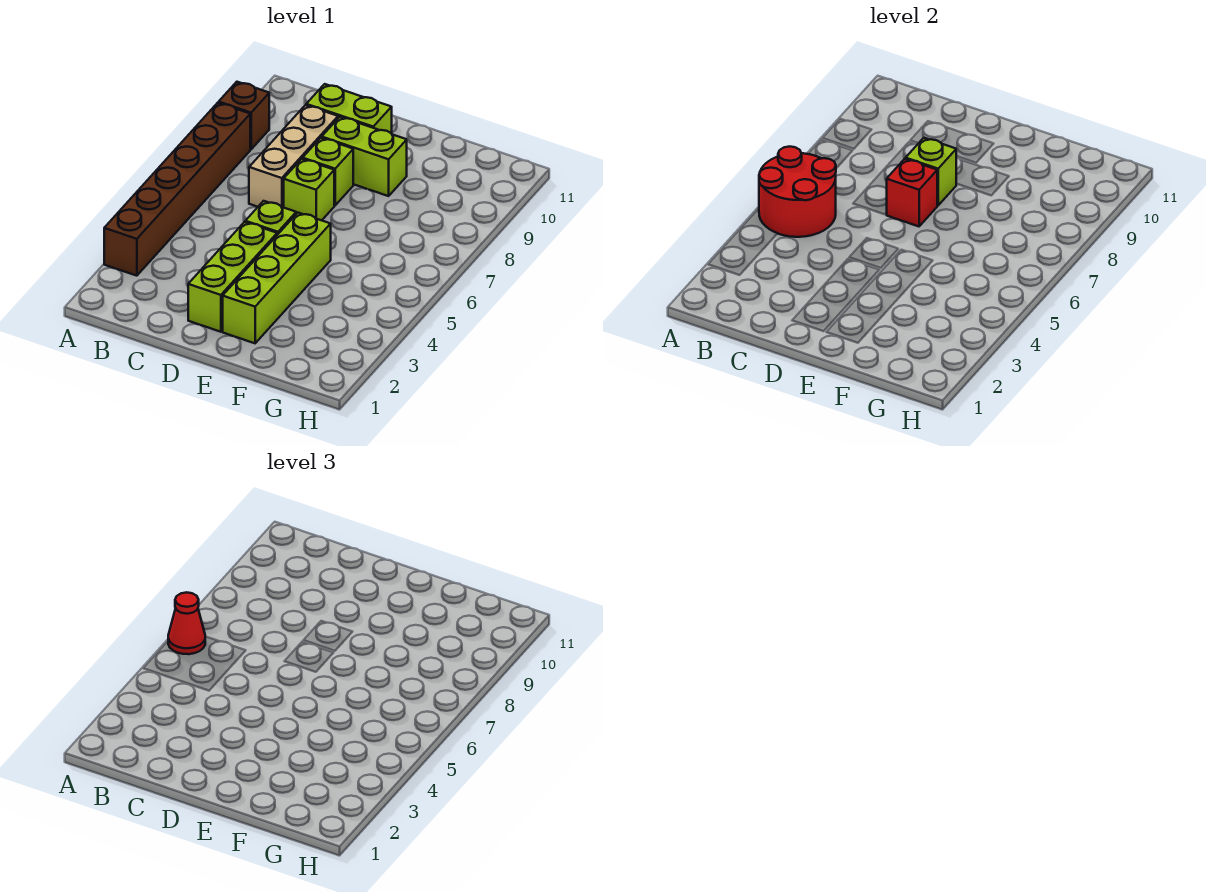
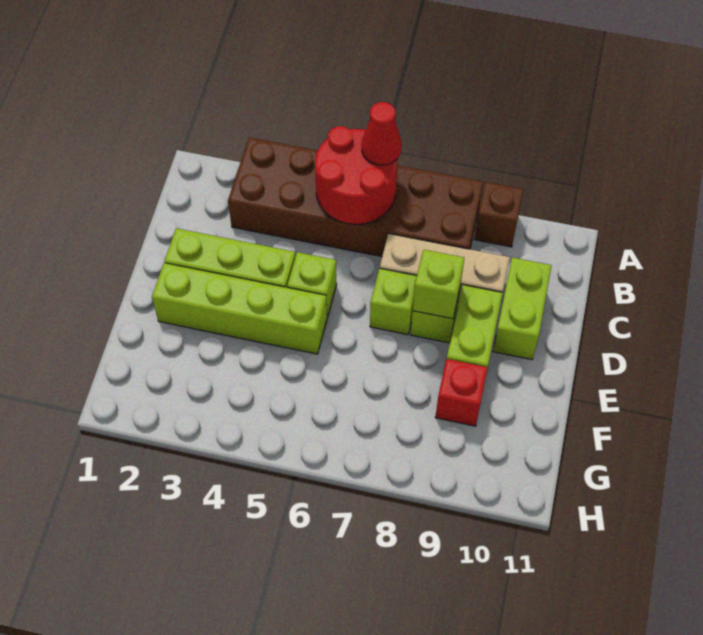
brown brick A3:A8 level 1 -> brown brick A3:B8 level 1
red brick D7 level 2 -> red brick F9 level 1

